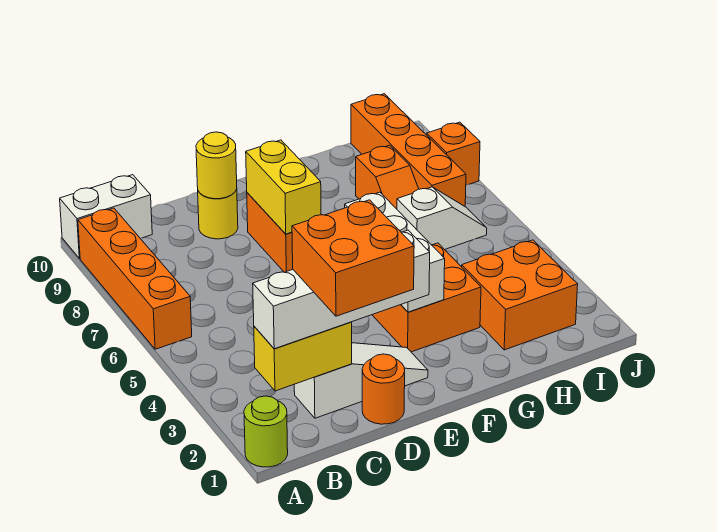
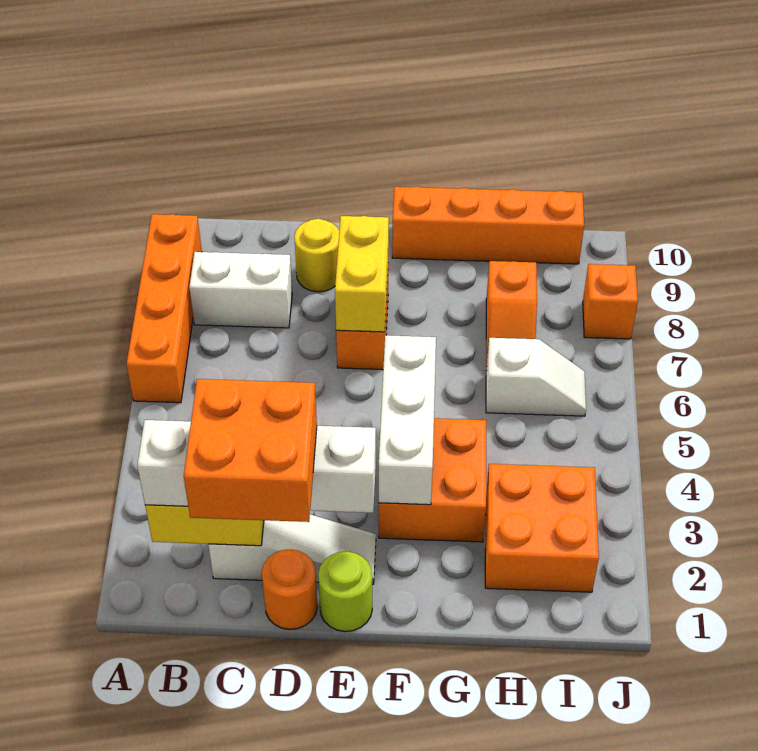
lime round brick A1 level 1 -> lime round brick E1 level 1
white brick A10:B10 level 1 -> white brick B8:C8 level 1
yellow round brick D9 level 2 -> none
orange brick I7:I10 level 1 -> orange brick F10:I10 level 1

